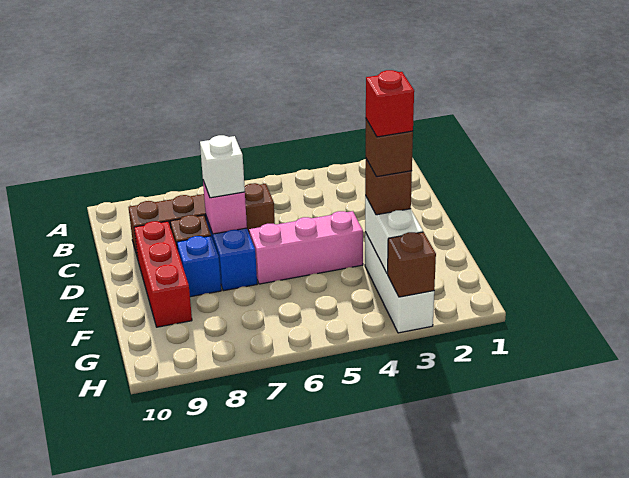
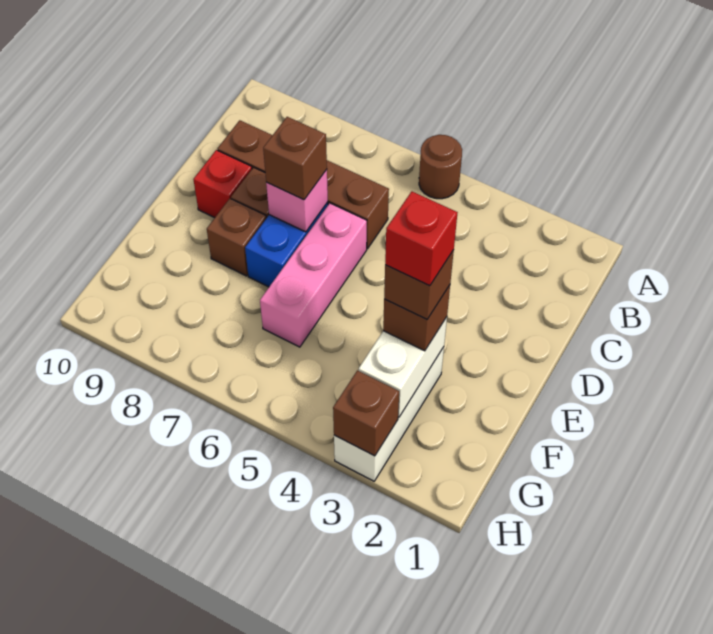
none -> brown round brick A5 level 1
white brick D7 level 3 -> brown brick D7 level 3
red brick D9:F9 level 1 -> red brick D9 level 1
pink brick E4:E6 level 1 -> pink brick D6:F6 level 1
blue brick E8 level 1 -> brown brick E8 level 1

